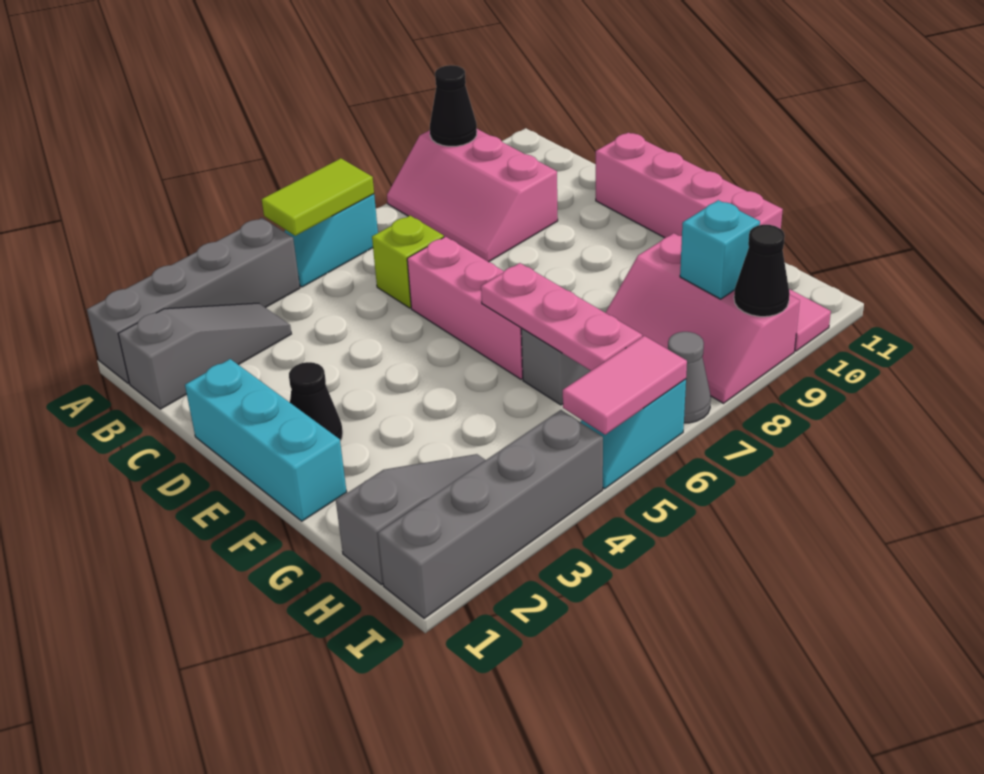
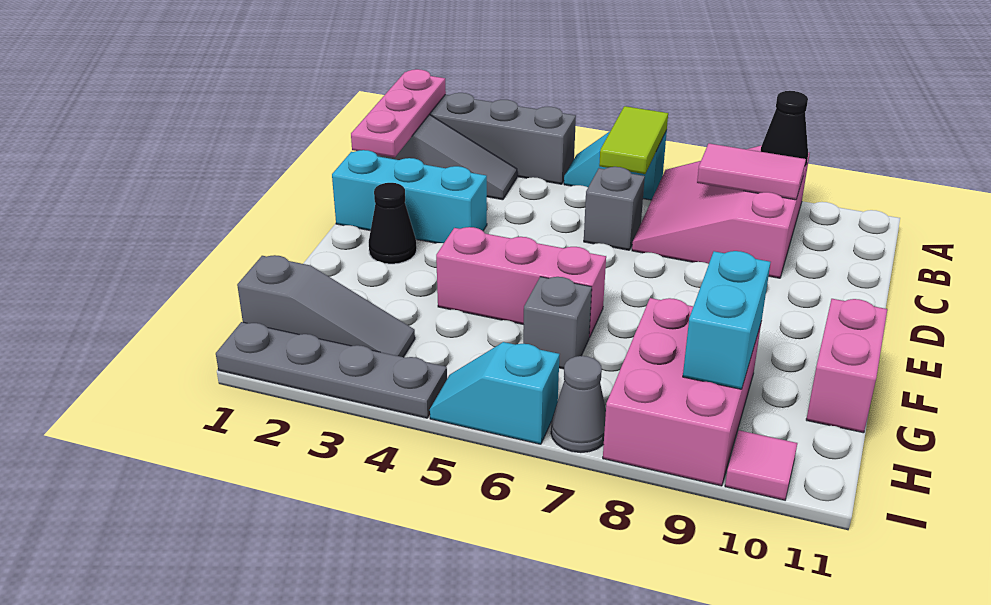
lime tile A5:A6 level 2 -> lime tile A6:B6 level 2
pink slope A8:C9 level 1 top 9 -> pink slope A7:C9 level 1 top 9
lime brick C6 level 1 -> grey brick C6 level 1
cyan brick D1:F1 level 1 -> cyan brick D1:D3 level 1
pink brick D6:F6 level 1 -> pink brick F4:F6 level 1
pink brick D11:G11 level 1 -> pink brick F11:G11 level 1
pink plate F6:H6 level 2 -> pink plate A1:C1 level 2
pink slope G8:I9 level 1 top 9 -> pink brick G8:I9 level 1
cyan brick H9 level 2 -> cyan brick G9:H9 level 2
grey brick I1:I4 level 1 -> grey plate I1:I4 level 1
pink tile I5:I6 level 2 -> pink tile B8:B9 level 2
black cone I9 level 2 -> none

